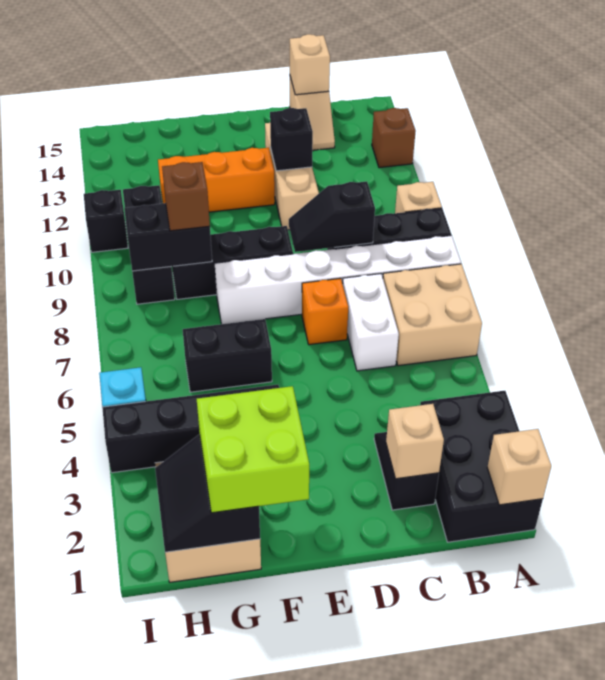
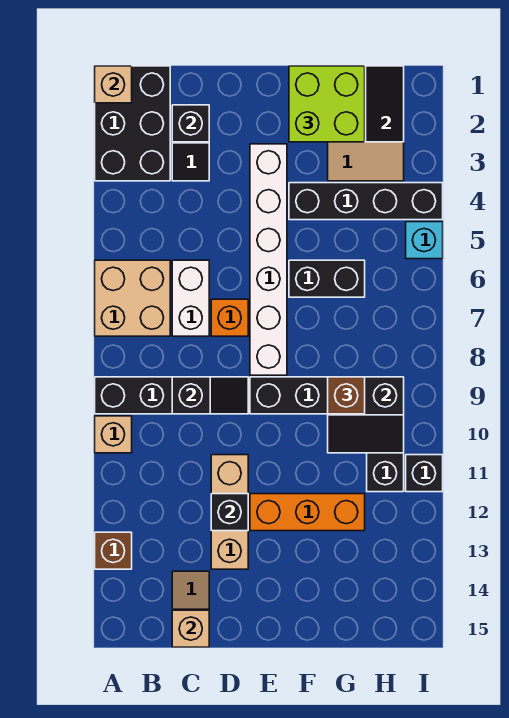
white brick A8:F8 level 1 -> white brick E3:E8 level 1
tan brick C2 level 2 -> black brick C2 level 2

